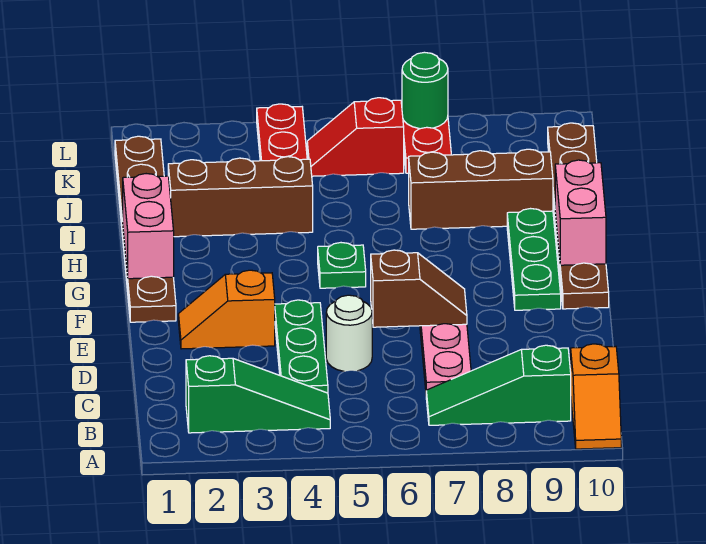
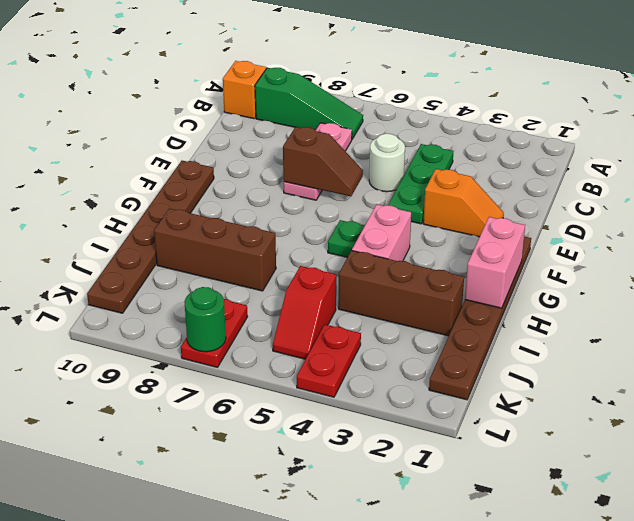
green slope B2:B4 level 1 top 2 -> none
brown slope E6:E7 level 2 top 6 -> brown slope E6:E7 level 2 top 7
green plate F9:H9 level 1 -> none
pink brick G10:H10 level 2 -> pink brick G4:H4 level 1
red slope K5:K6 level 1 top 6 -> red slope J5:K5 level 1 top J

